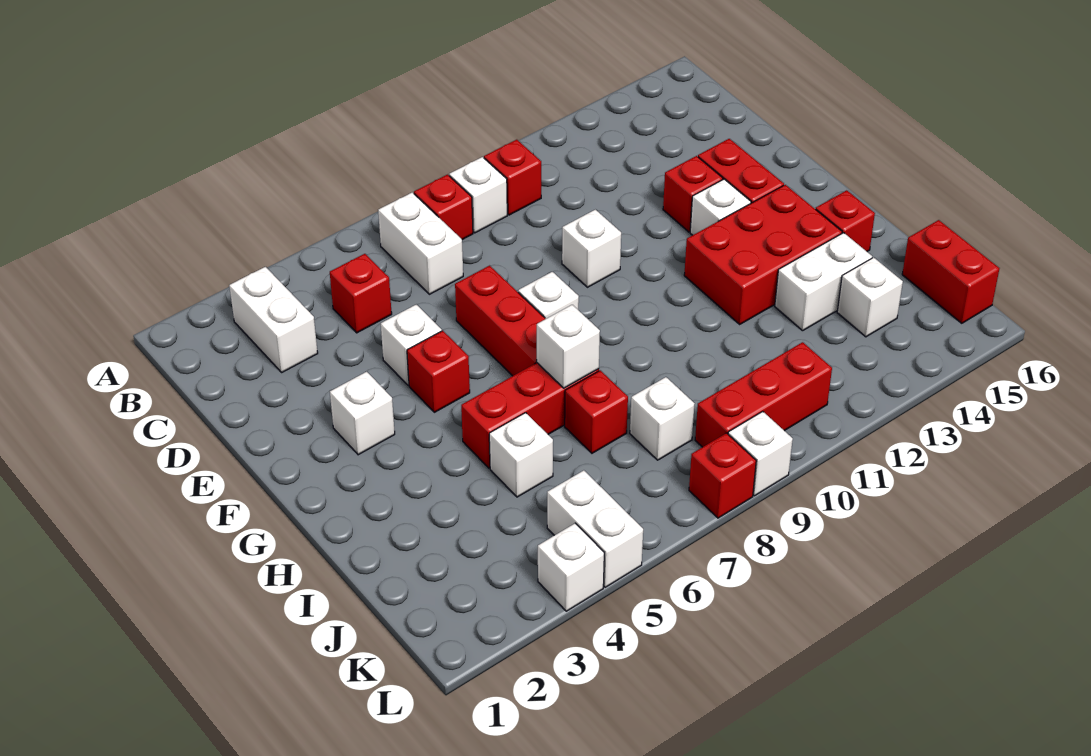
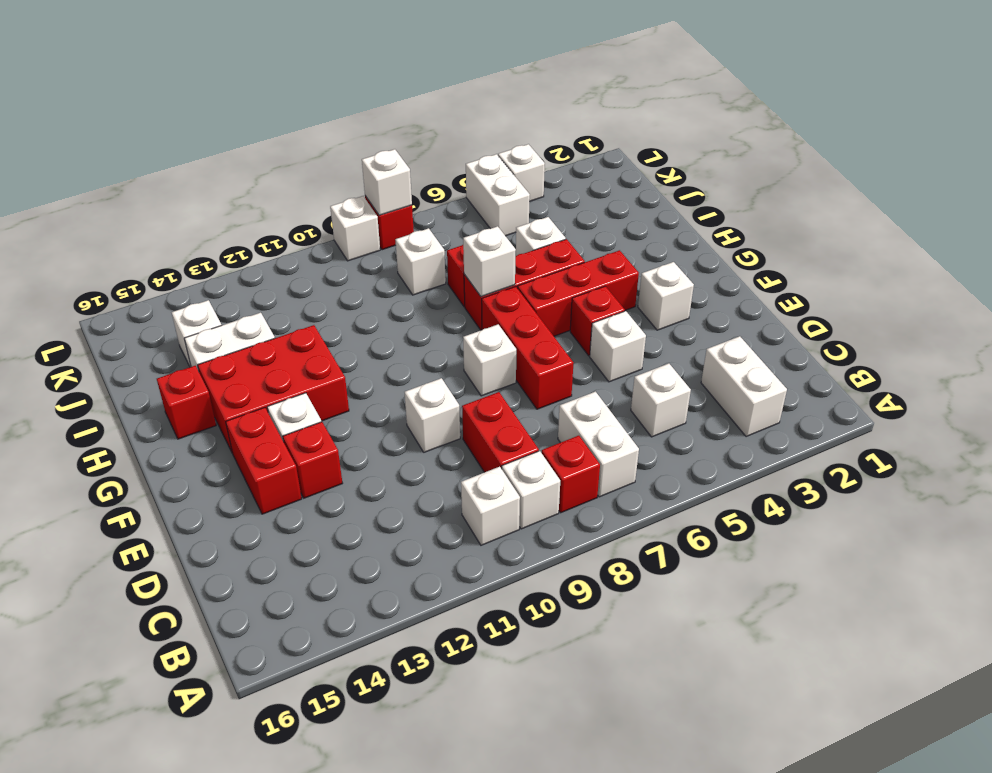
red brick B10 level 1 -> white brick B10 level 1
red brick C5 level 1 -> white brick C5 level 1
red brick J16:K16 level 1 -> red brick C9:D9 level 1
red brick K9:K11 level 1 -> red brick G4:G6 level 1
none -> white brick L8 level 2

